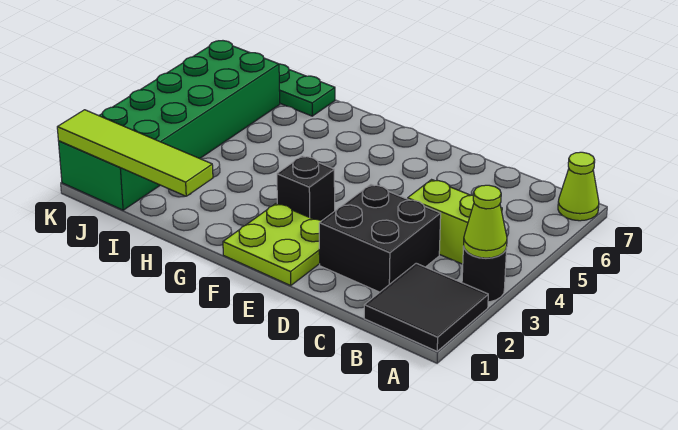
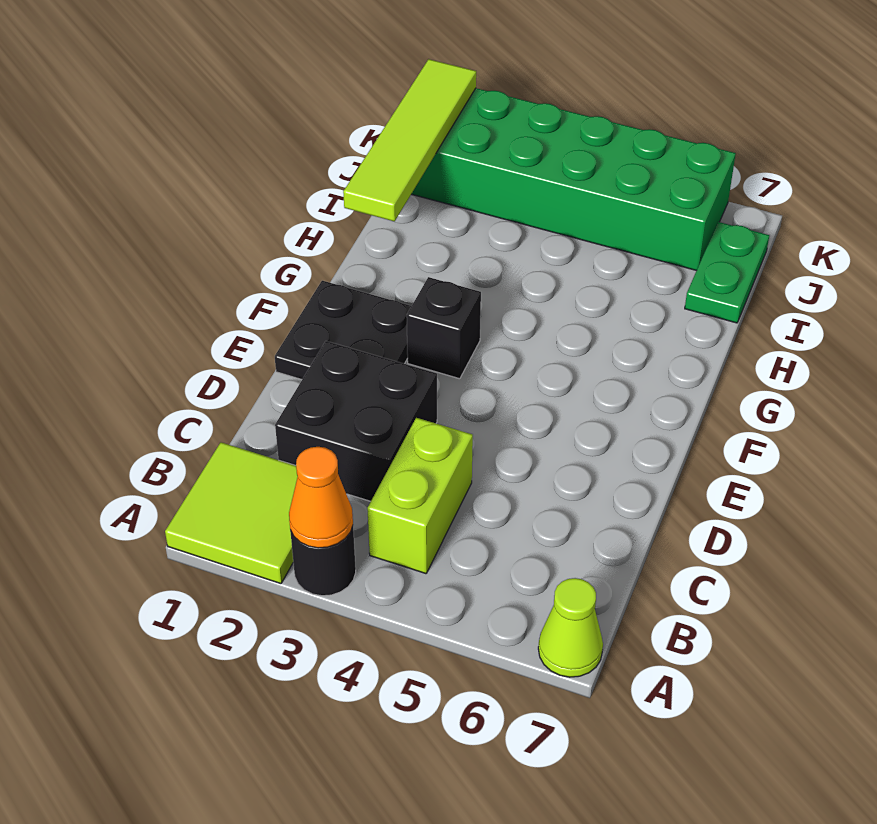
black tile A1:B2 level 1 -> lime tile A1:B2 level 1
lime cone A3 level 2 -> orange cone A3 level 2
lime plate E1:F2 level 1 -> black plate E1:F2 level 1

